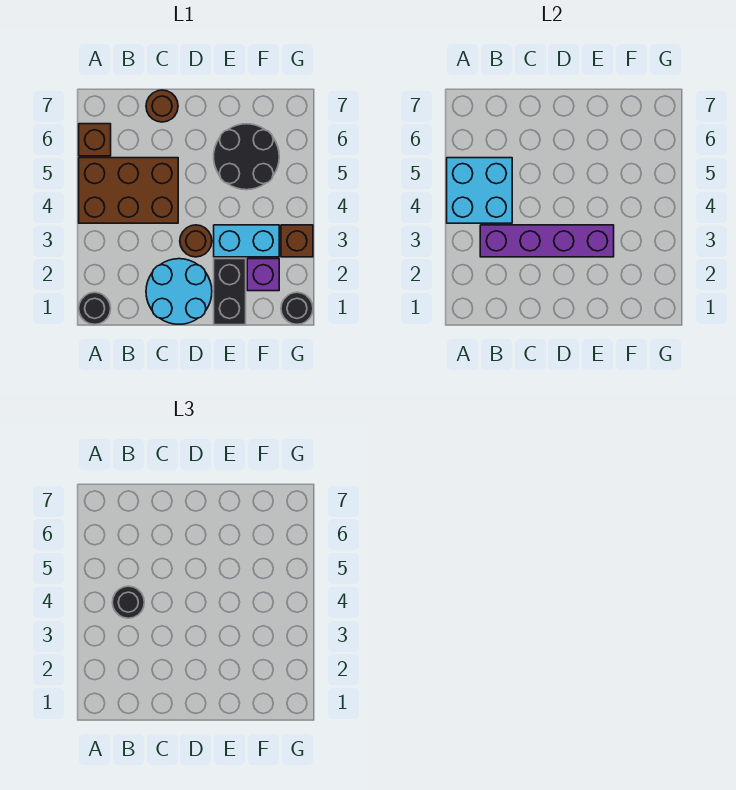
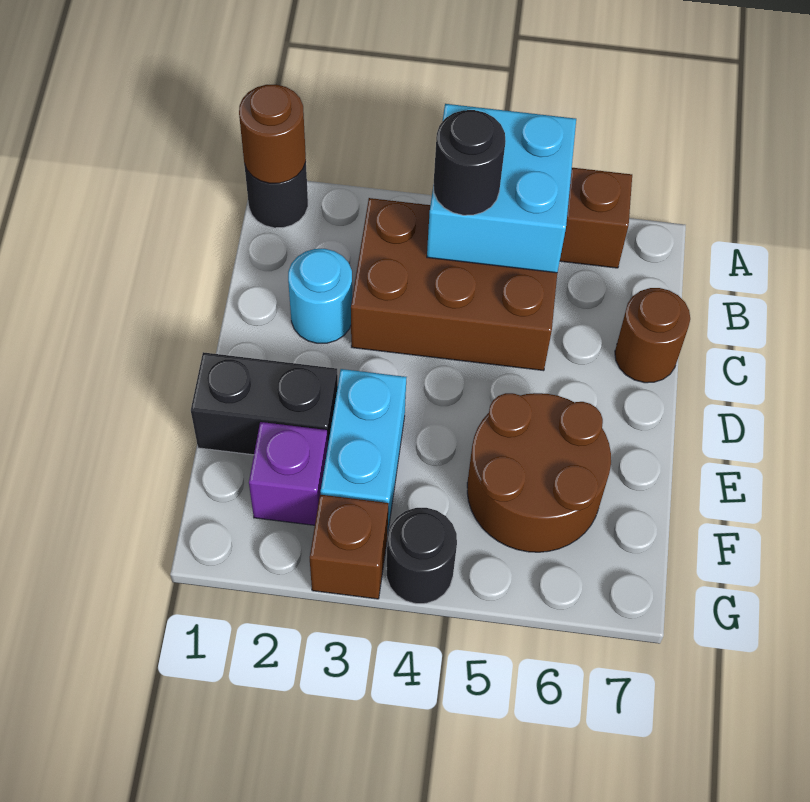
brown brick A4:C5 level 1 -> brown brick B3:C5 level 1
purple brick B3:E3 level 2 -> none
cyan round brick C1:D2 level 1 -> cyan round brick C2 level 1
brown round brick D3 level 1 -> brown round brick A1 level 2
black round brick E5:F6 level 1 -> brown round brick E5:F6 level 1
black round brick G1 level 1 -> black round brick G4 level 1

